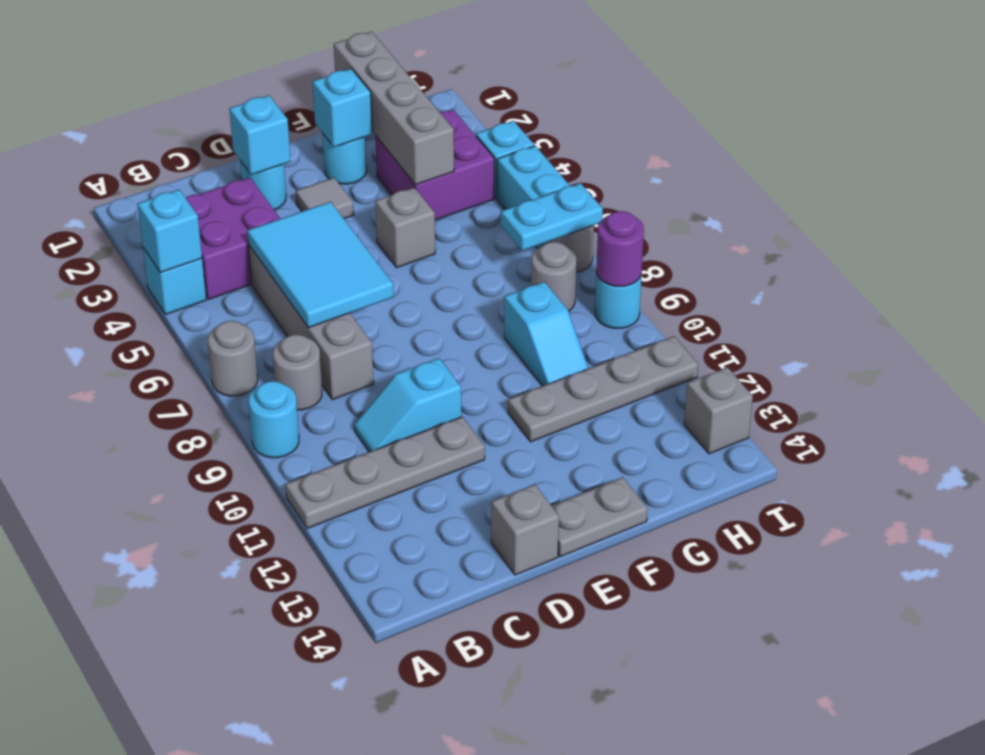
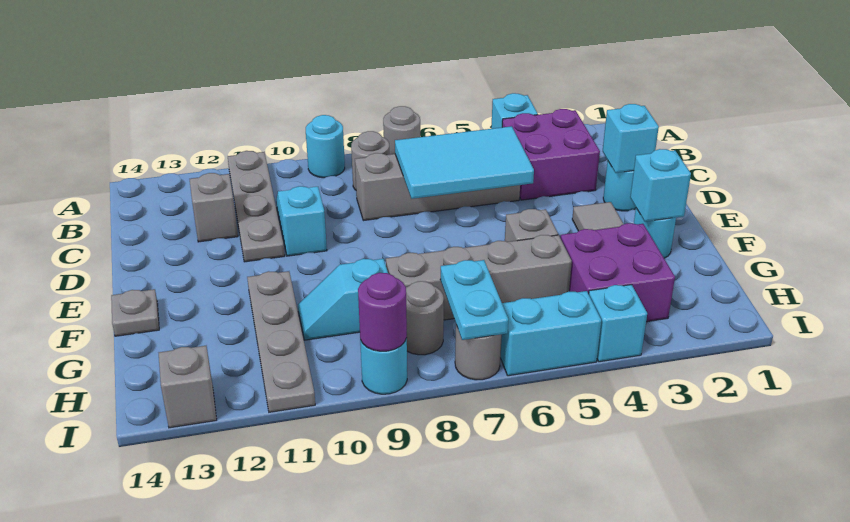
cyan brick A4 level 2 -> none
grey brick D14 level 1 -> grey brick C12 level 1
grey plate E14:F14 level 1 -> grey plate F14 level 1
grey brick G1:G4 level 2 -> grey brick G5:G8 level 1

